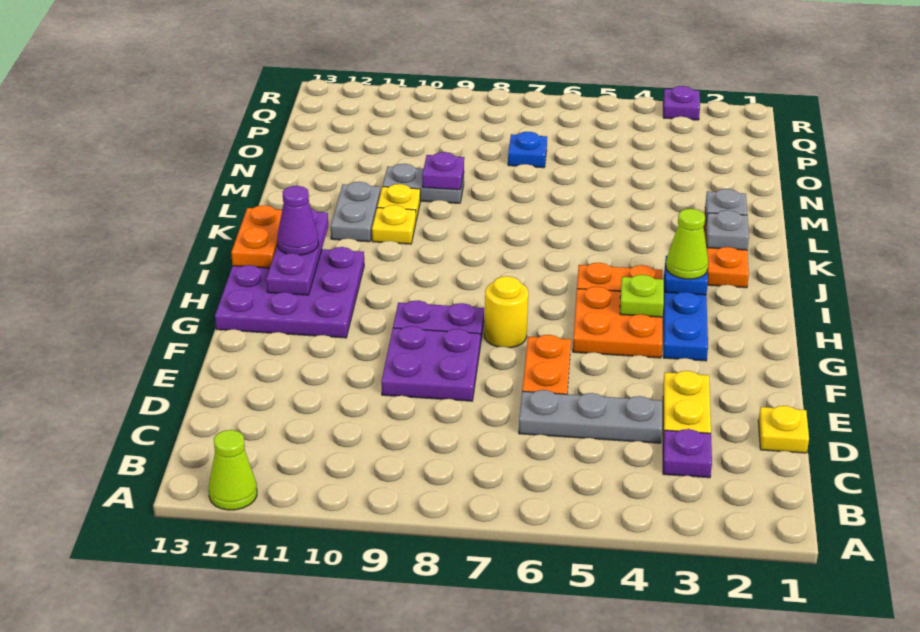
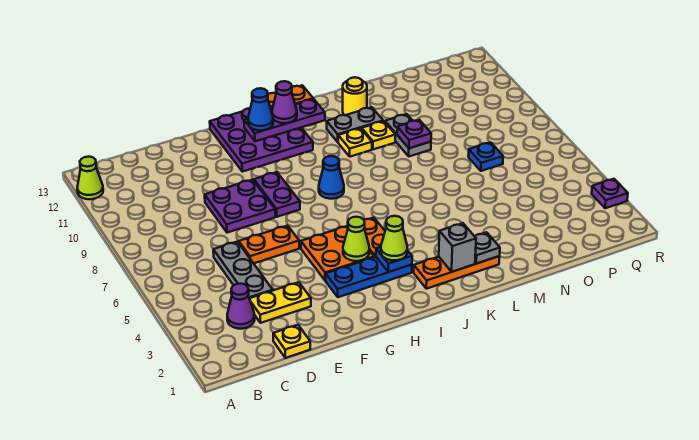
purple plate C3 level 1 -> purple cone C3 level 1
yellow round brick G7 level 1 -> yellow round brick L12 level 1
lime plate H4 level 2 -> lime cone H4 level 2
none -> blue cone H12 level 3
none -> blue cone I8 level 1
grey plate K2 level 2 -> grey brick K2 level 2

